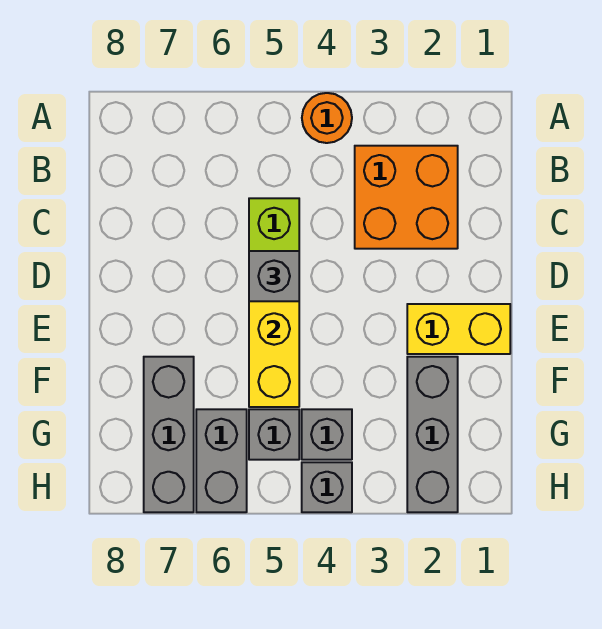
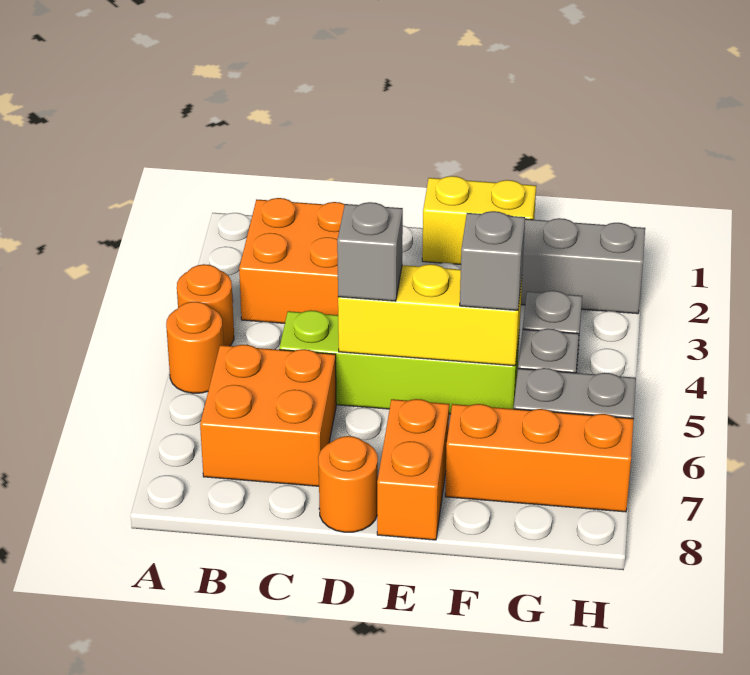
none -> orange round brick A5 level 1
none -> orange brick B6:C7 level 1
none -> orange round brick D8 level 1
yellow brick E1:E2 level 1 -> yellow brick E1:F1 level 1
none -> orange brick E7:E8 level 1
grey brick F7:H7 level 1 -> orange brick F7:H7 level 1
grey brick H4 level 1 -> grey brick F5 level 3

